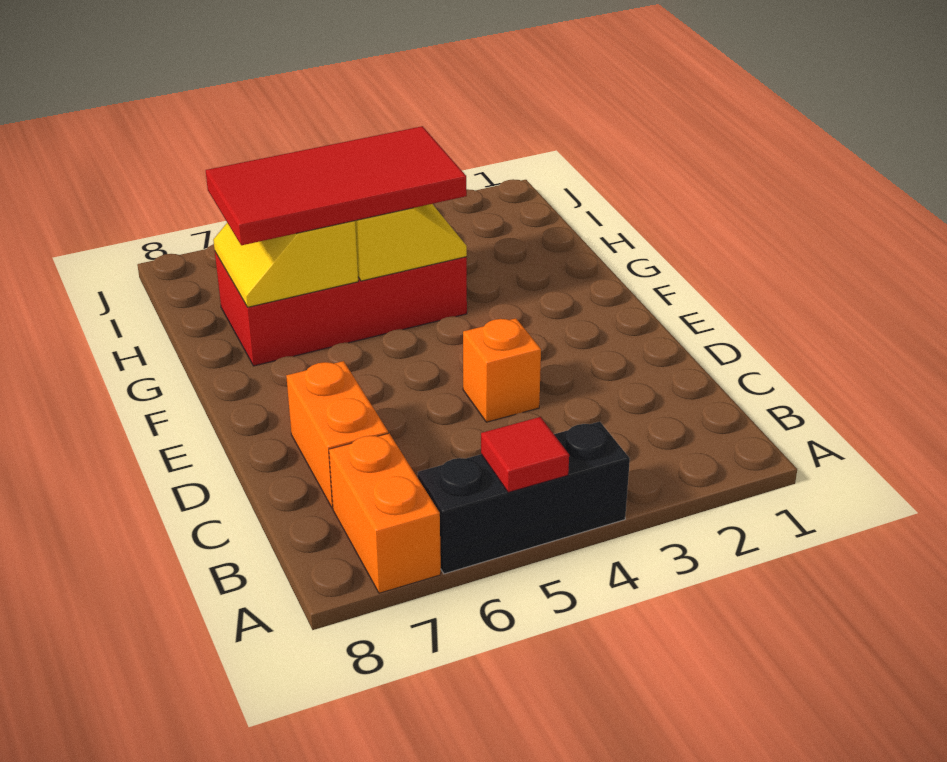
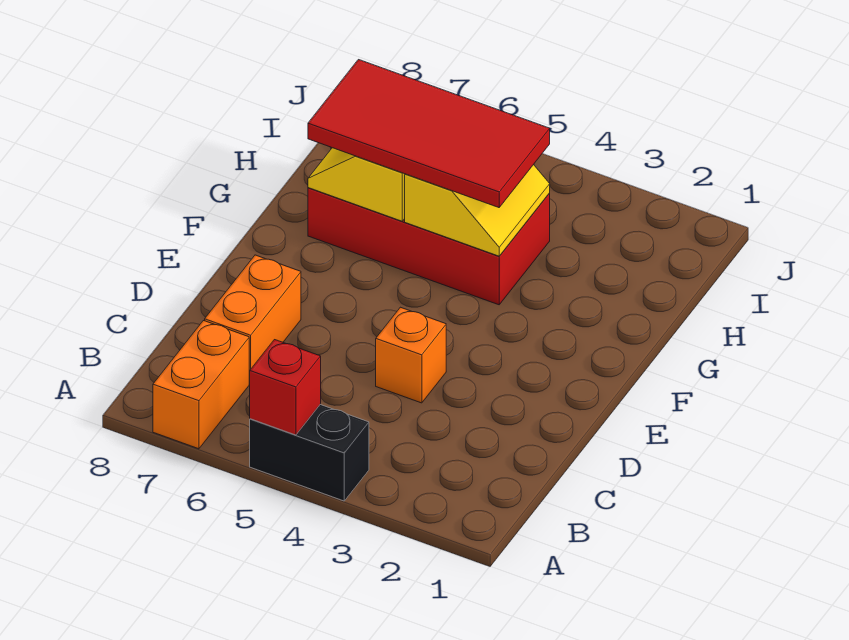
black brick A4:A6 level 1 -> black brick A4:A5 level 1
red tile A5 level 2 -> red brick A5 level 2

